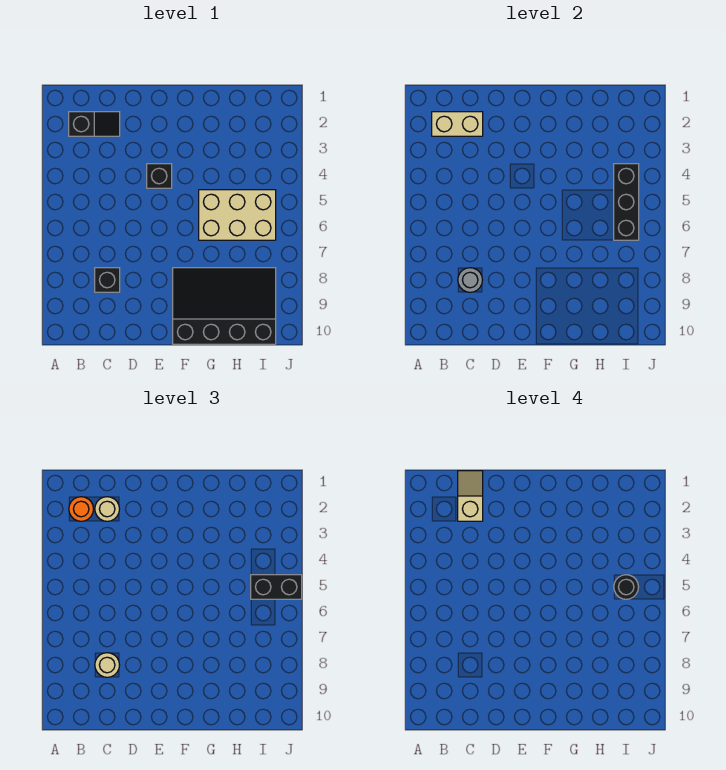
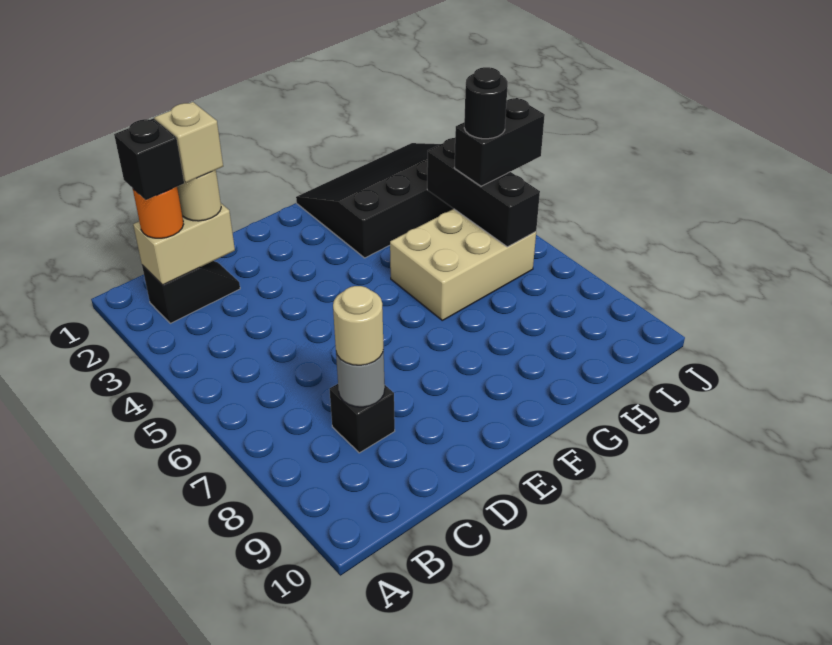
black brick E4 level 1 -> black brick B2 level 4
black slope F8:I10 level 1 top 10 -> black slope G1:J3 level 1 top 3

